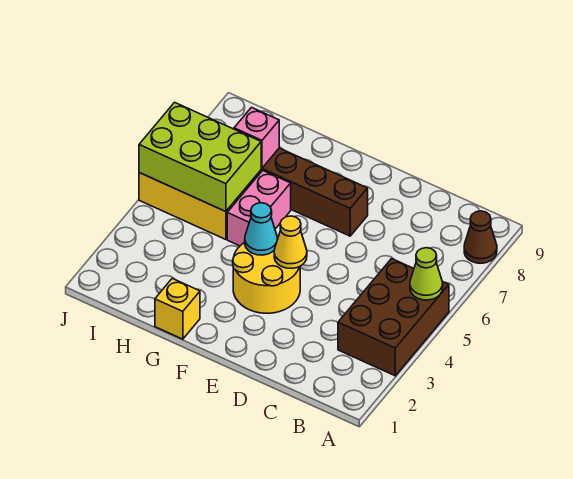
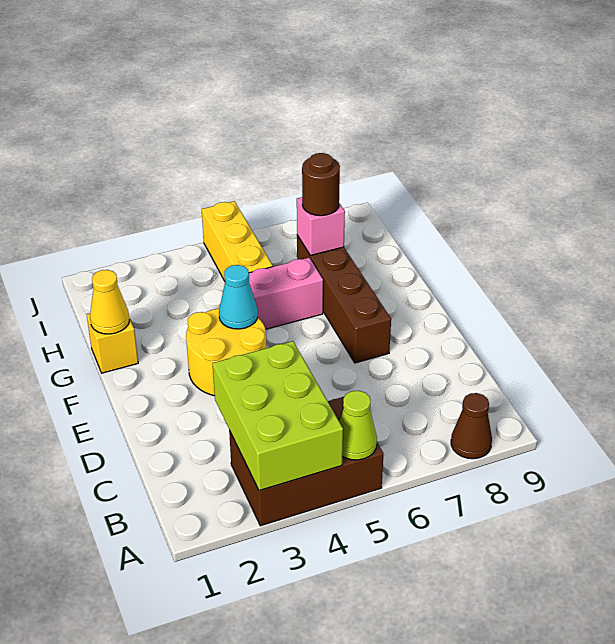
yellow cone E4 level 2 -> yellow cone G1 level 2
lime brick H5:J6 level 2 -> lime brick A3:C4 level 2
none -> brown round brick H7 level 3

